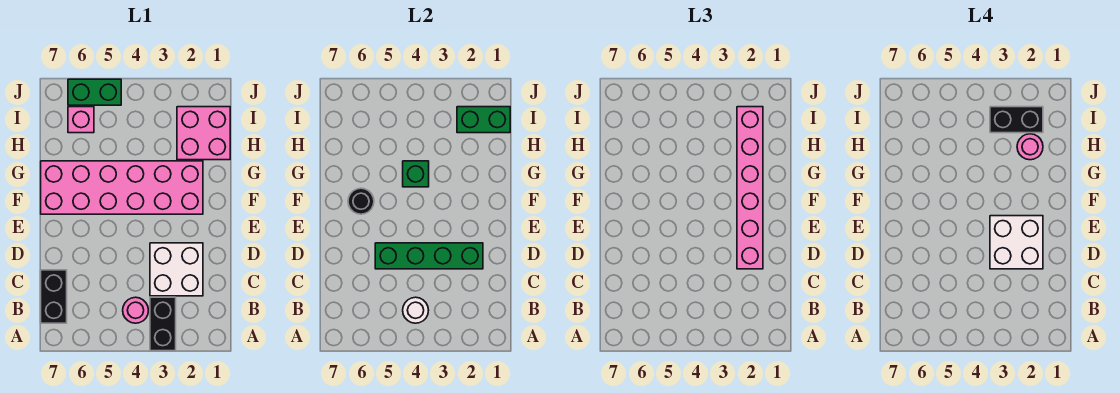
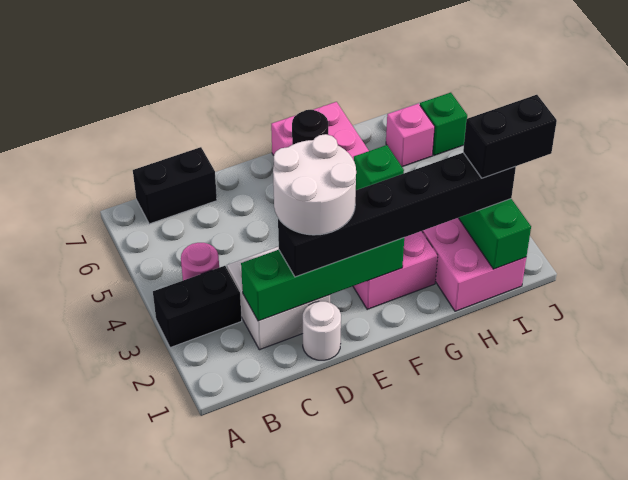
white round brick B4 level 2 -> white round brick D1 level 1
green brick D2:D5 level 2 -> green brick C2:F2 level 2
pink brick D2:I2 level 3 -> black brick D2:I2 level 3
white brick D2:E3 level 4 -> white round brick D2:E3 level 4
pink round brick H2 level 4 -> none
black brick I2:I3 level 4 -> black brick I2:J2 level 4
green brick J5:J6 level 1 -> green brick J6 level 1

